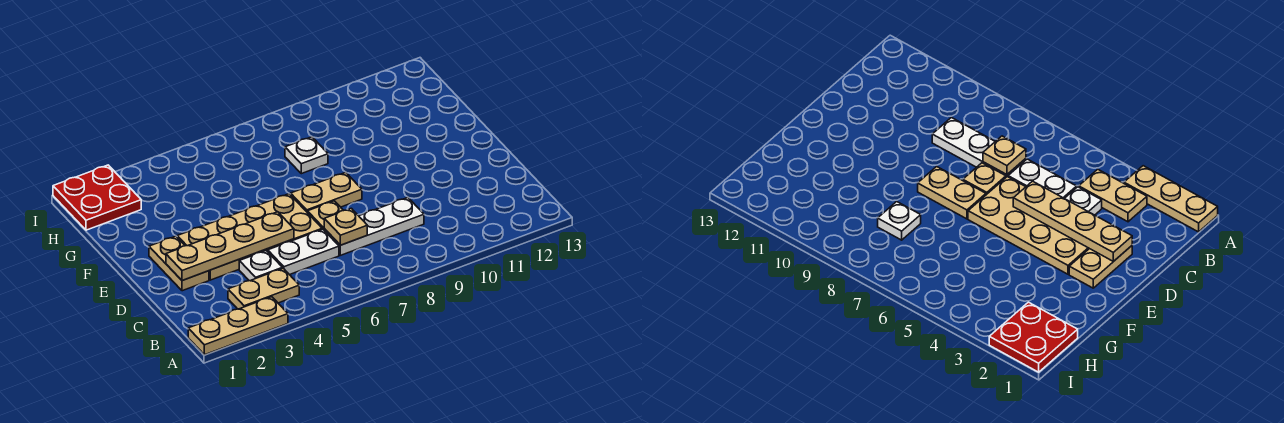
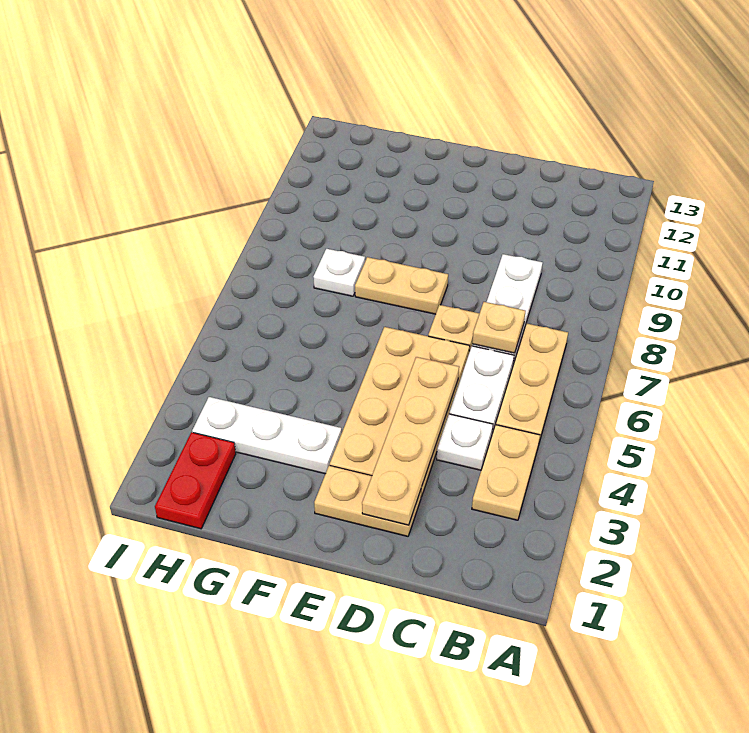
tan plate A1:A3 level 1 -> tan plate B5:B7 level 1
tan plate E7:E8 level 1 -> tan plate E8:F8 level 1
none -> white plate F3:H3 level 1
red plate H1:I2 level 1 -> red plate H1:H2 level 1

